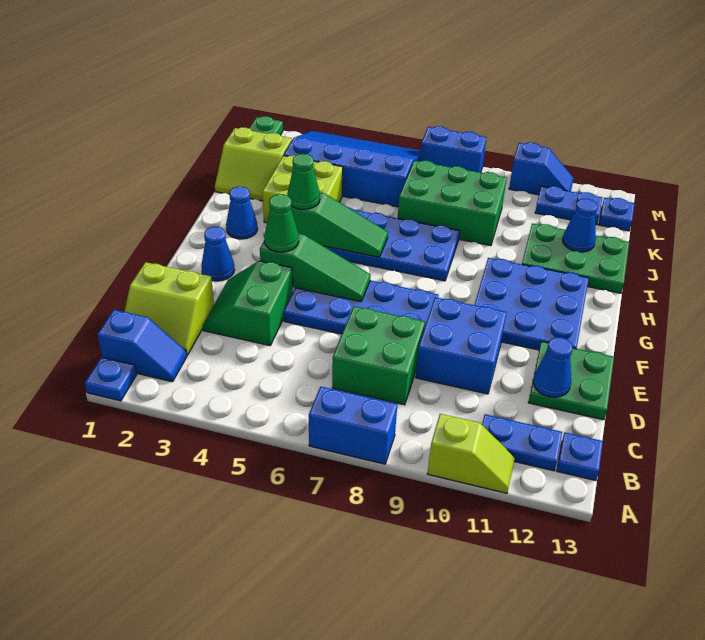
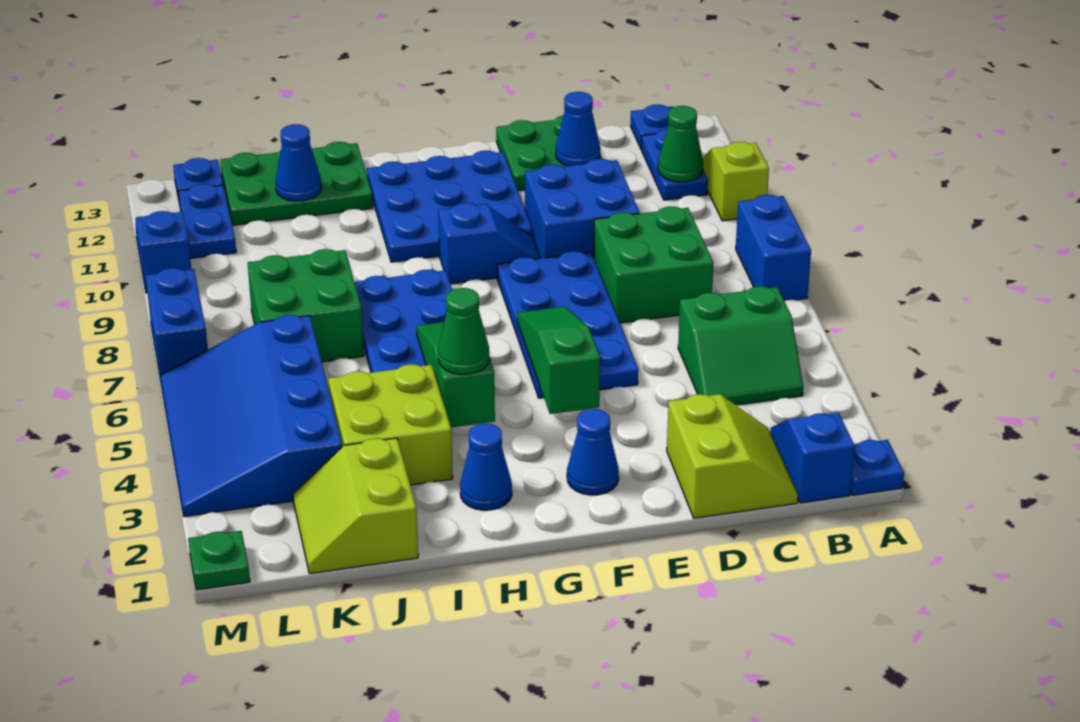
green slope D3:E4 level 1 top 4 -> green slope B4:C5 level 1 top 5
green cone F4 level 3 -> green cone B11 level 2
none -> blue slope F9:G9 level 1 top G
green plate I11:J13 level 1 -> green plate I12:K13 level 1
lime slope J1:K2 level 1 top K -> lime slope J1:K2 level 1 top J
green brick J7:K9 level 1 -> green brick J7:K8 level 1

